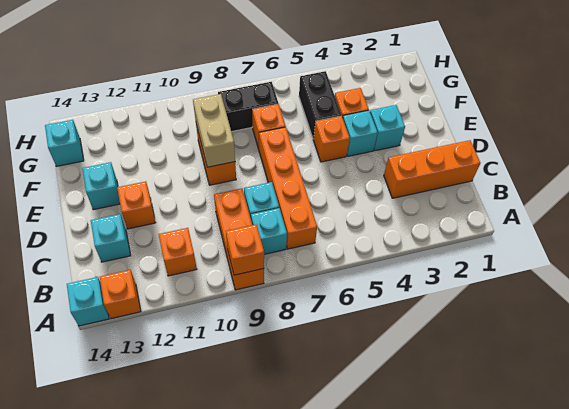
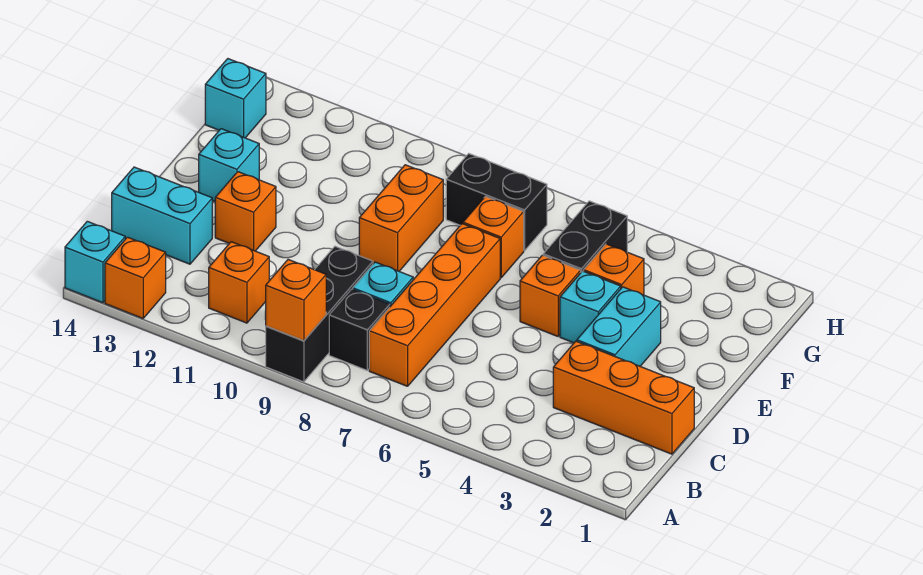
orange brick A9:C9 level 1 -> black brick A9:C9 level 1
cyan brick B8 level 1 -> black brick B8 level 1
cyan brick C13 level 1 -> cyan brick C13:C14 level 1
cyan brick E3 level 1 -> cyan brick D3:E3 level 1
tan brick E9:F9 level 2 -> none

